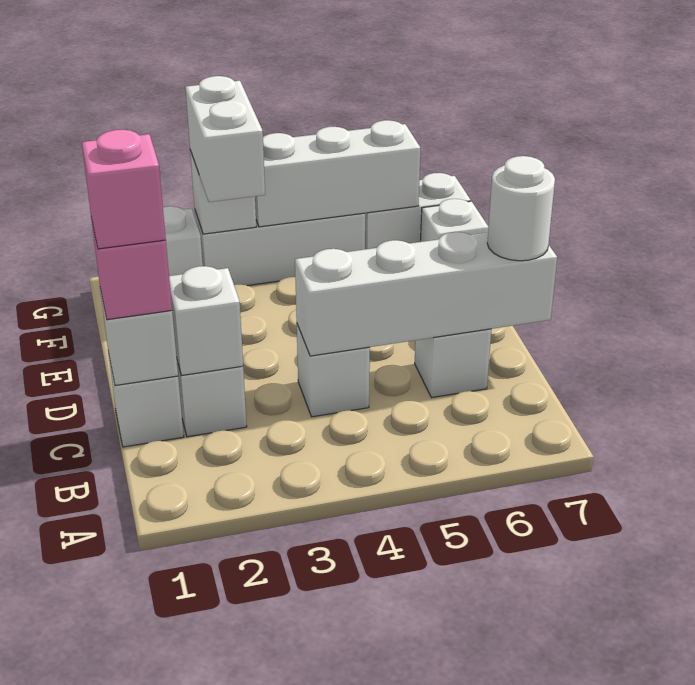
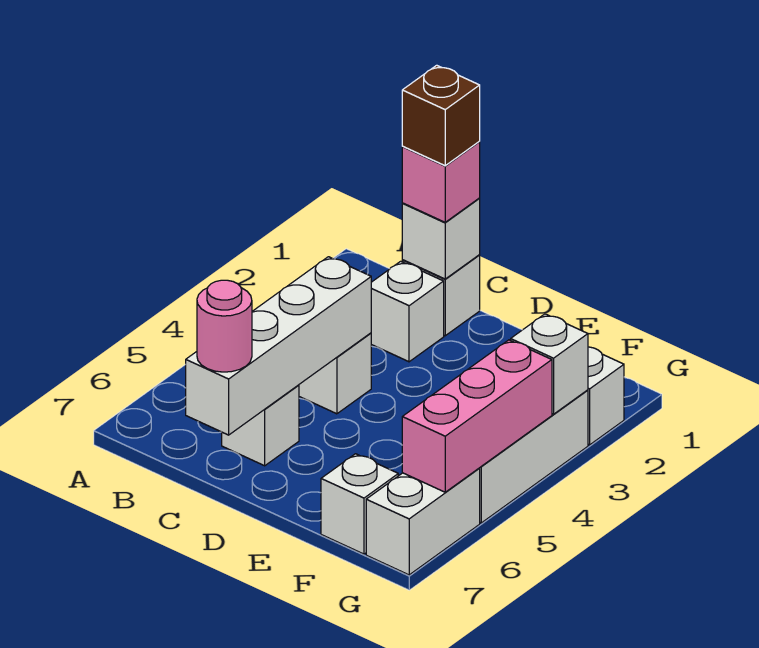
pink brick C1 level 4 -> brown brick C1 level 4
white brick C2 level 2 -> none
white round brick C7 level 3 -> pink round brick C7 level 3
white brick F3:G3 level 3 -> none
white brick G4:G6 level 2 -> pink brick G4:G6 level 2

